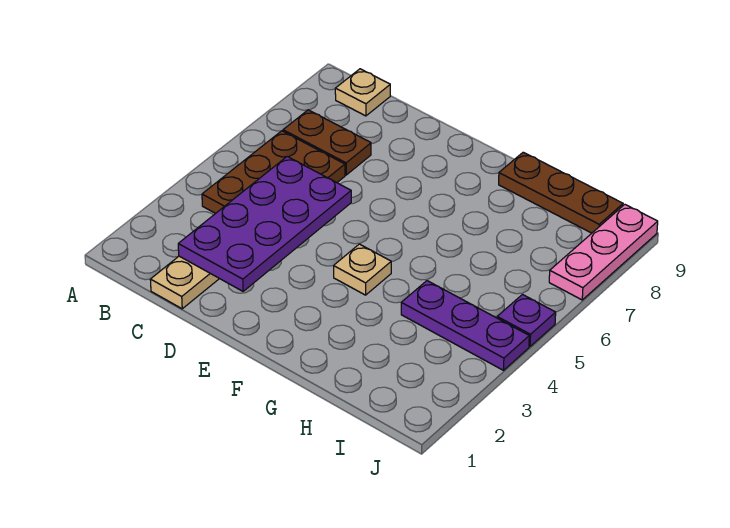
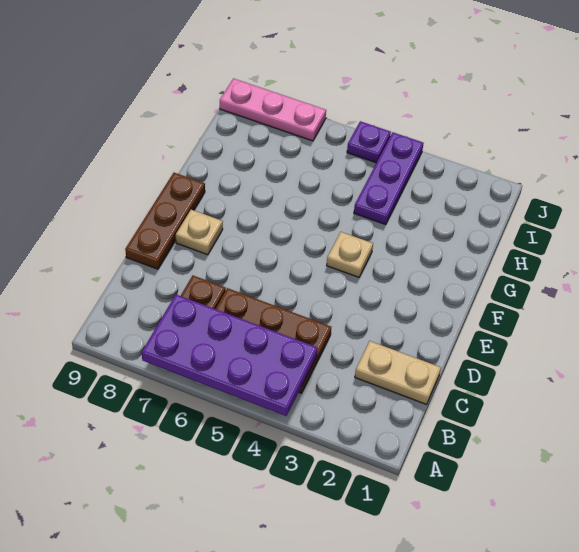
tan plate B9 level 1 -> tan plate E8 level 1
purple plate C2:D5 level 2 -> purple plate A4:B7 level 2
brown plate G9:I9 level 1 -> brown plate D9:F9 level 1

